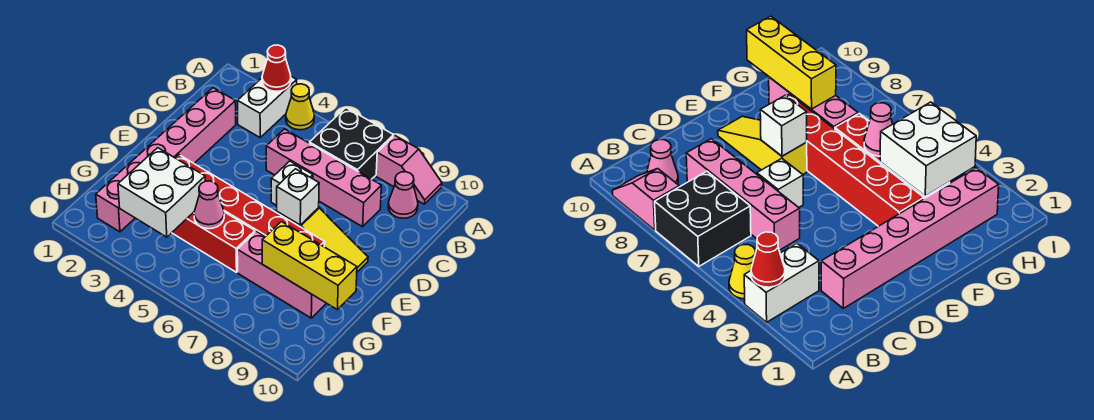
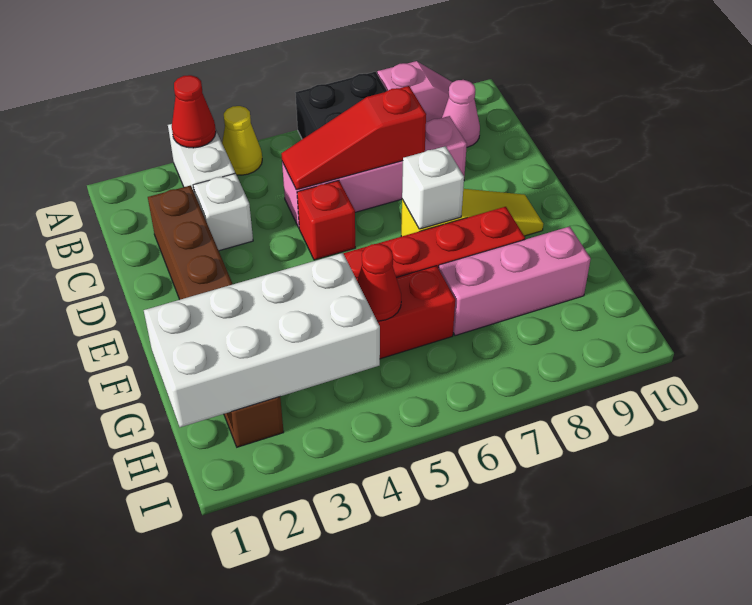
pink brick C2:H2 level 1 -> brown brick C2:H2 level 1
none -> red slope C5:C7 level 2 top 7
none -> red brick D5 level 1
white brick D6 level 1 -> white brick C3 level 1
white brick G3:H4 level 2 -> white brick G1:H4 level 2
pink cone G5 level 2 -> red cone G5 level 2
yellow brick G8:G10 level 2 -> none

